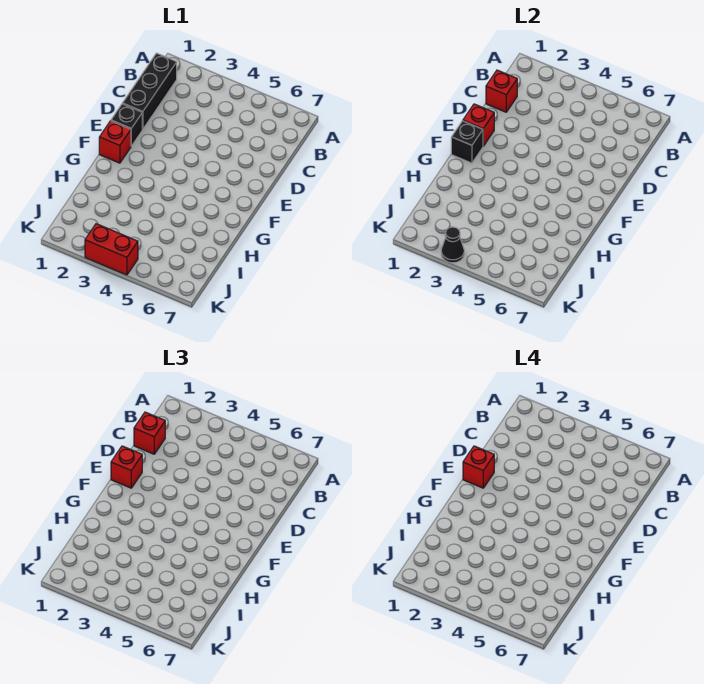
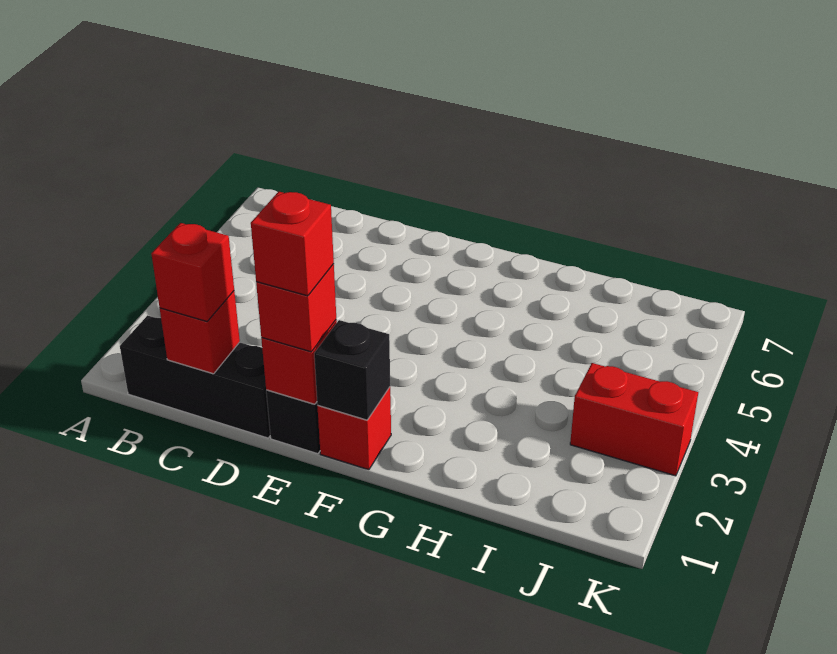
red brick K3:K4 level 1 -> red brick J3:K3 level 1
black cone K3 level 2 -> none

